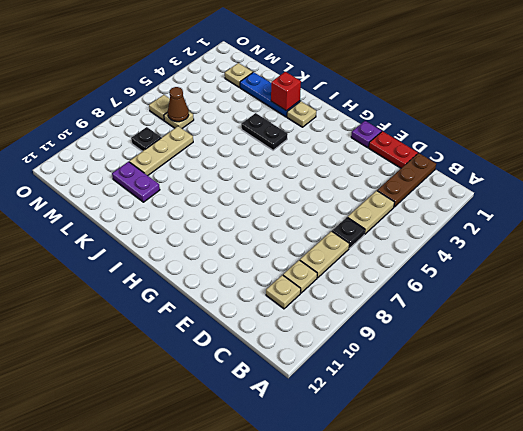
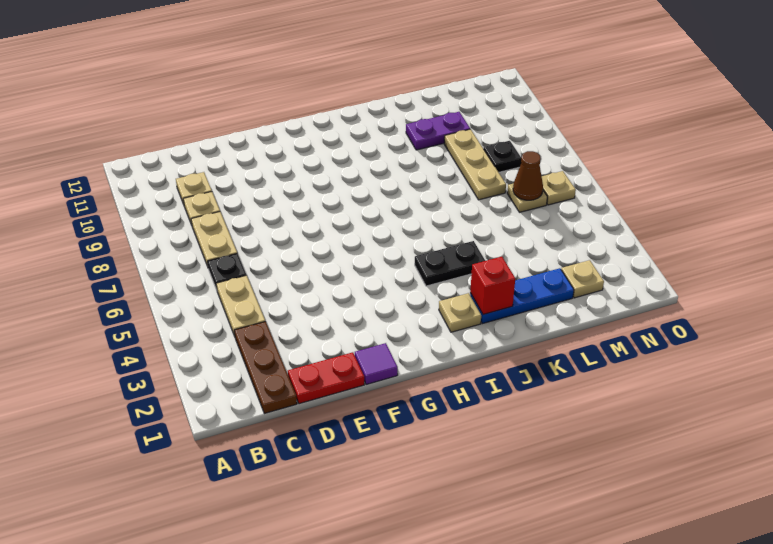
purple plate F1 level 1 -> purple tile F1 level 1

